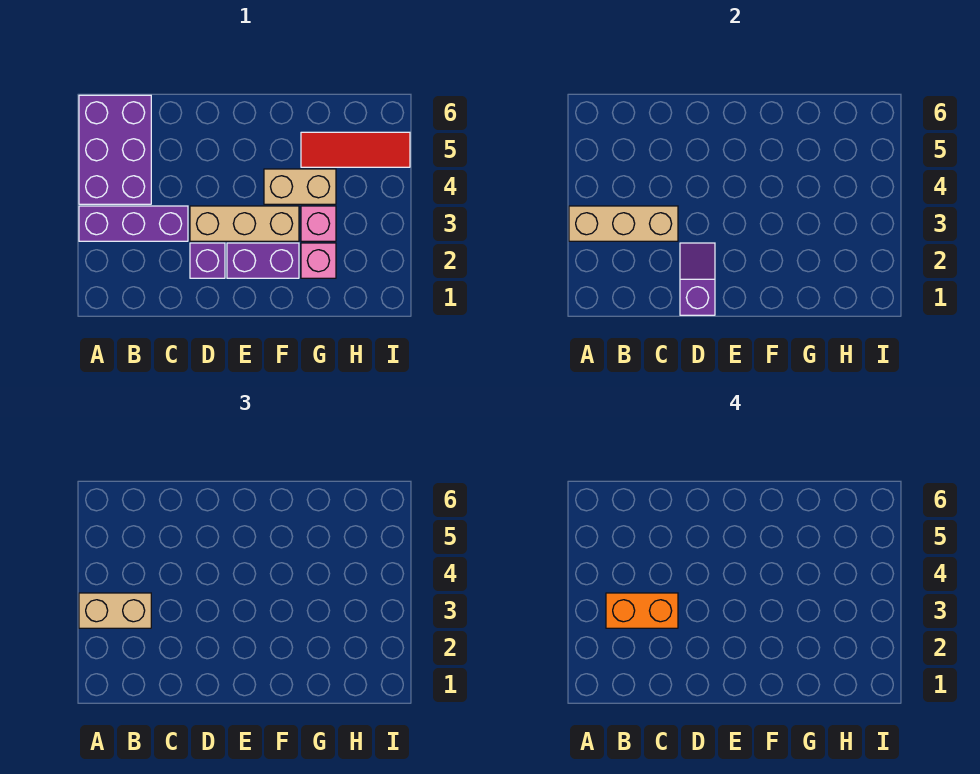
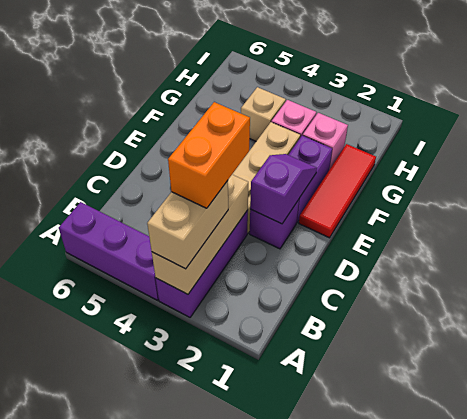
purple brick A4:B6 level 1 -> purple brick A4:A6 level 1
purple slope D1:D2 level 2 top 1 -> purple slope D2:E2 level 2 top D
tan brick F4:G4 level 1 -> tan brick G4 level 1
red tile G5:I5 level 1 -> red tile E1:G1 level 1

